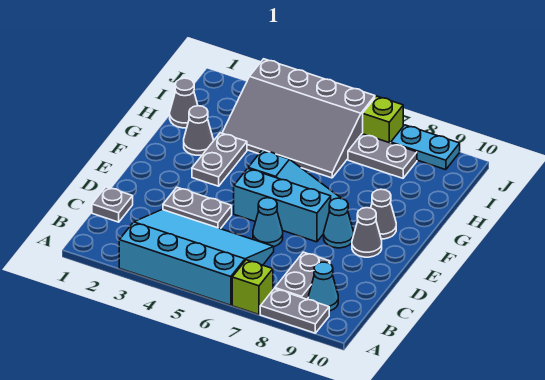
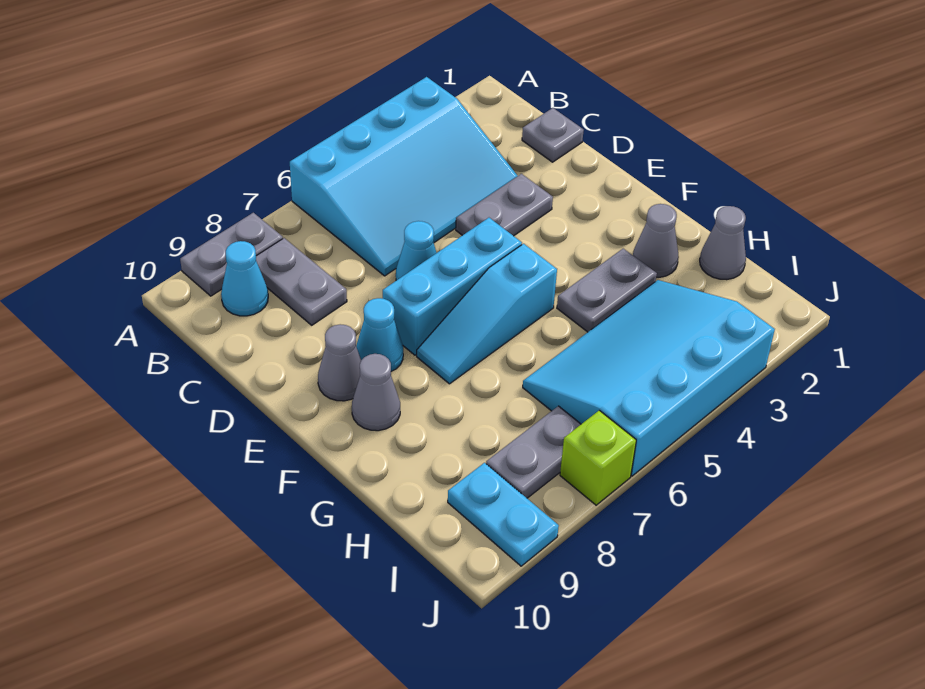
lime brick A7 level 1 -> none
grey plate F3:G3 level 1 -> grey plate G3:G4 level 1
grey slope H3:J6 level 1 top J -> cyan slope H3:J6 level 1 top J
cyan plate J8:J9 level 1 -> cyan plate I9:J9 level 1

